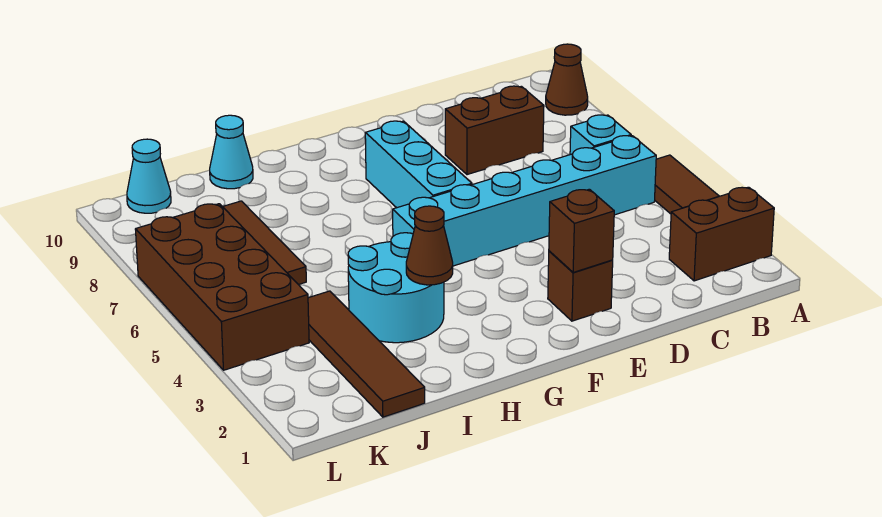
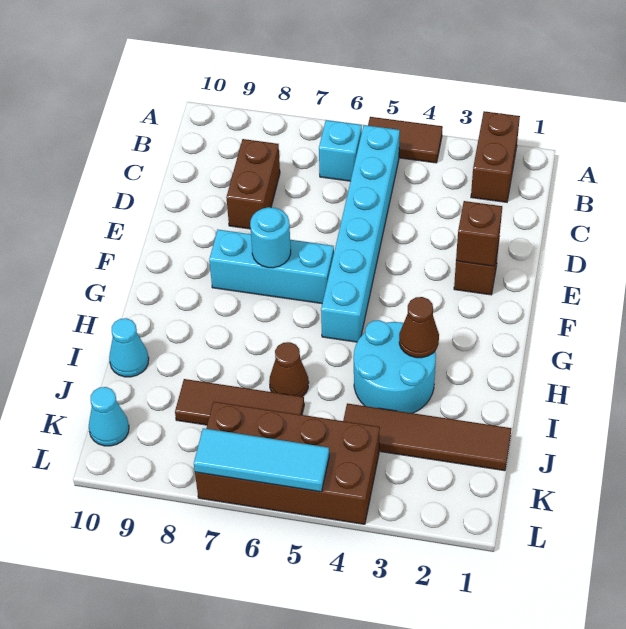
brown cone A9 level 1 -> brown cone I6 level 1
none -> cyan round brick F7 level 2
none -> cyan tile L5:L7 level 2

